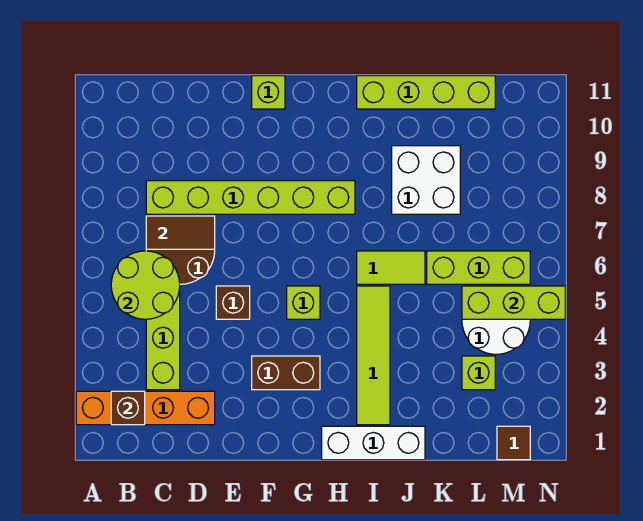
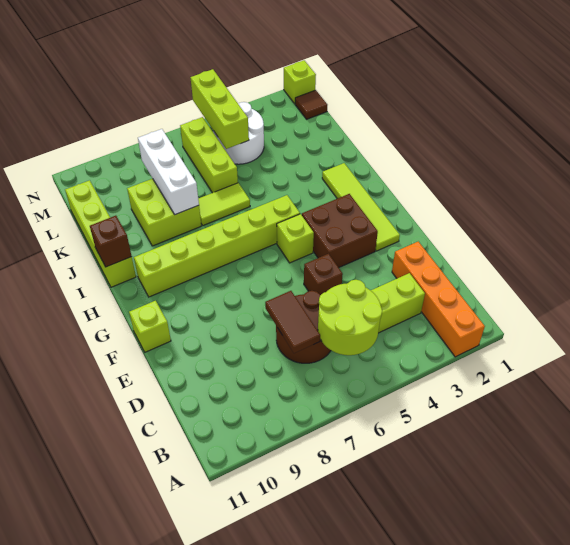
brown brick B2 level 2 -> brown brick I11 level 2
lime brick C8:H8 level 1 -> lime brick H5:H10 level 1
brown brick F3:G3 level 1 -> brown brick F3:G4 level 1
white brick H1:J1 level 1 -> white brick J8:L8 level 2
lime tile I2:I5 level 1 -> lime tile F2:I2 level 1
lime tile I6:J6 level 1 -> lime tile J6:J7 level 1
white brick J8:K9 level 1 -> lime brick J8:K9 level 1
lime brick L3 level 1 -> lime brick N1 level 1

